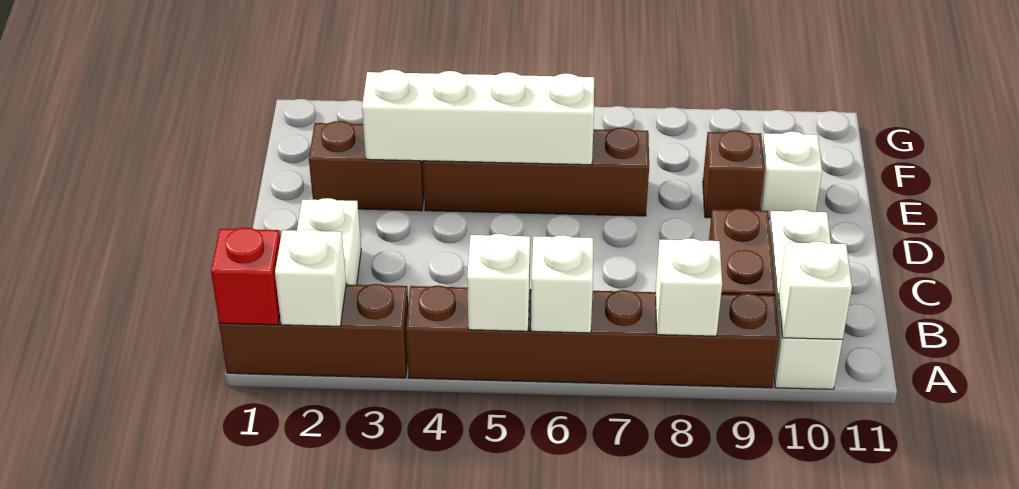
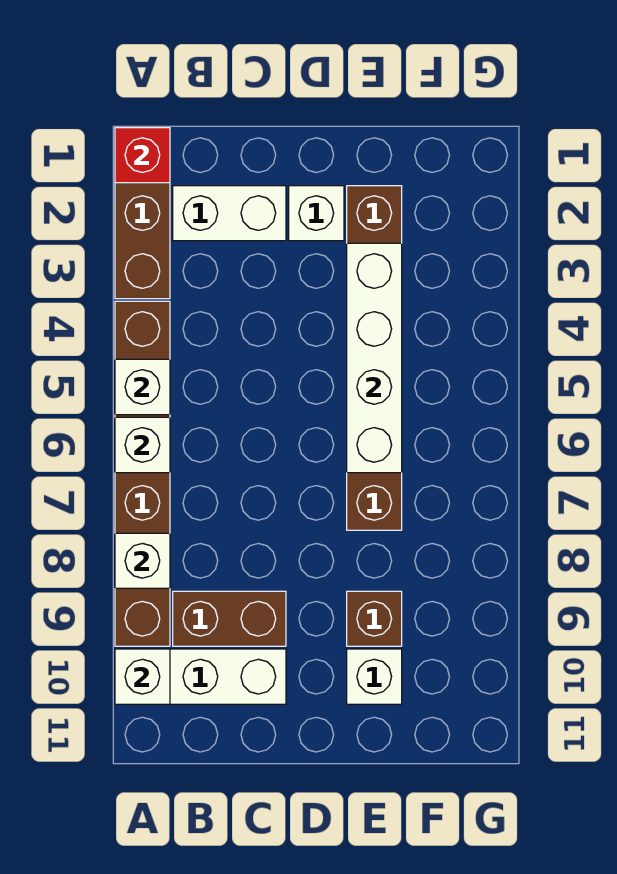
white brick A2 level 2 -> white brick D2 level 1

